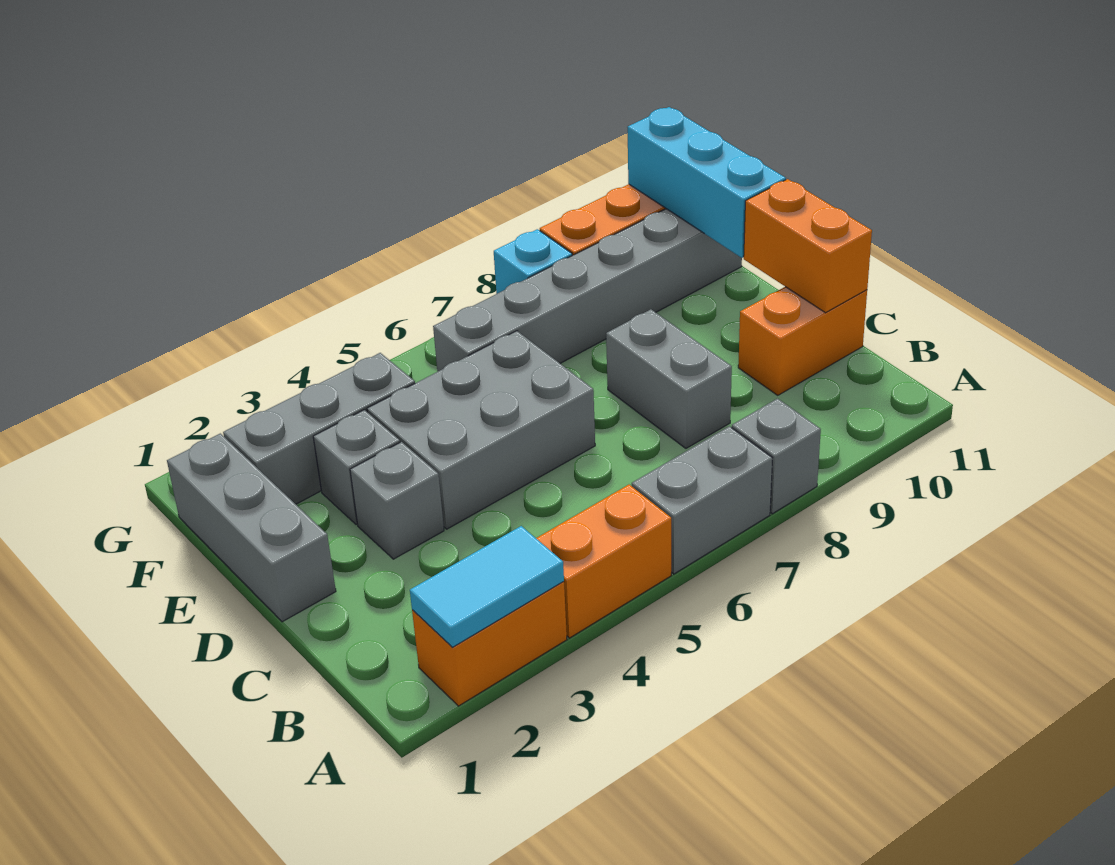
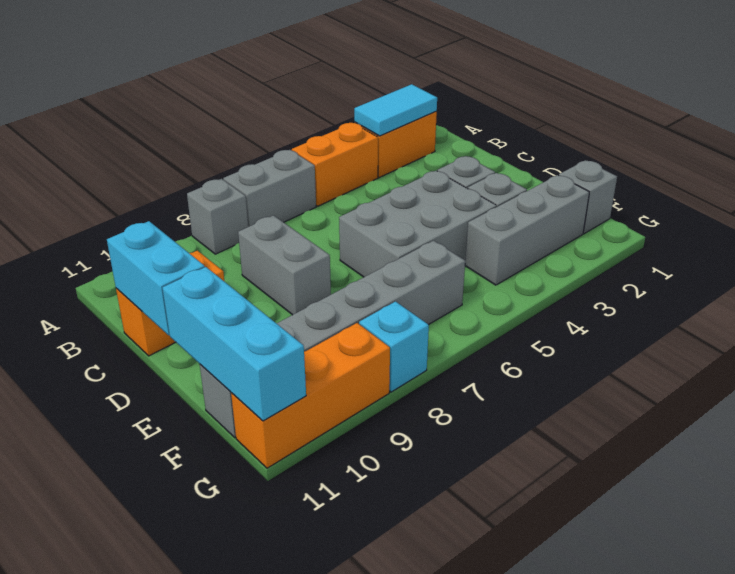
orange brick C11:D11 level 2 -> cyan brick C11:D11 level 2
grey brick D1:F1 level 1 -> grey brick F1 level 1

